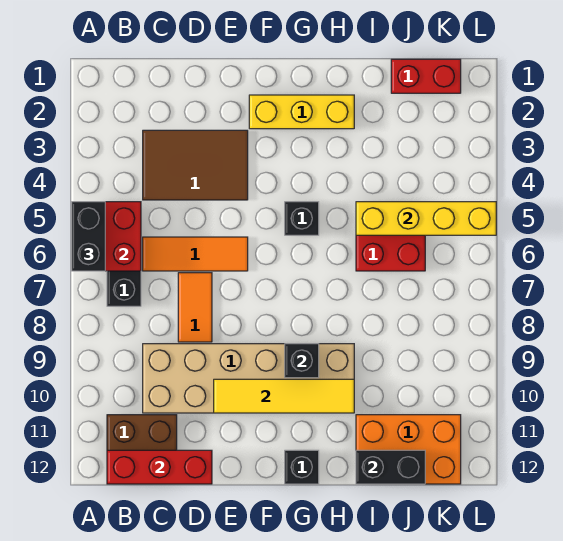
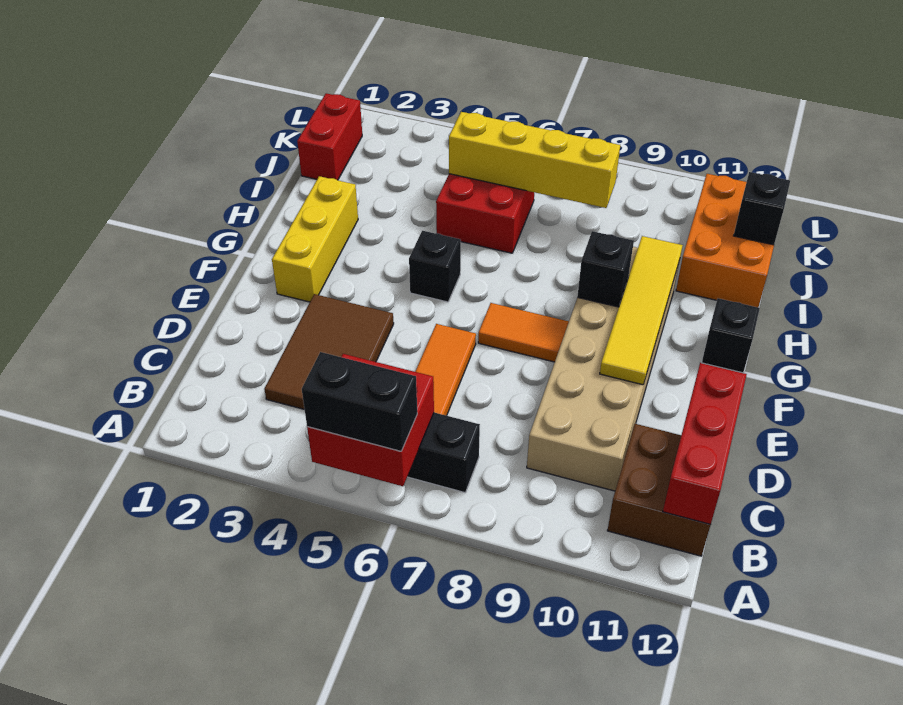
orange tile D7:D8 level 1 -> orange tile F7:F8 level 1
yellow brick I5:L5 level 2 -> yellow brick J5:J8 level 2
black brick I12:J12 level 2 -> black brick J12 level 2

